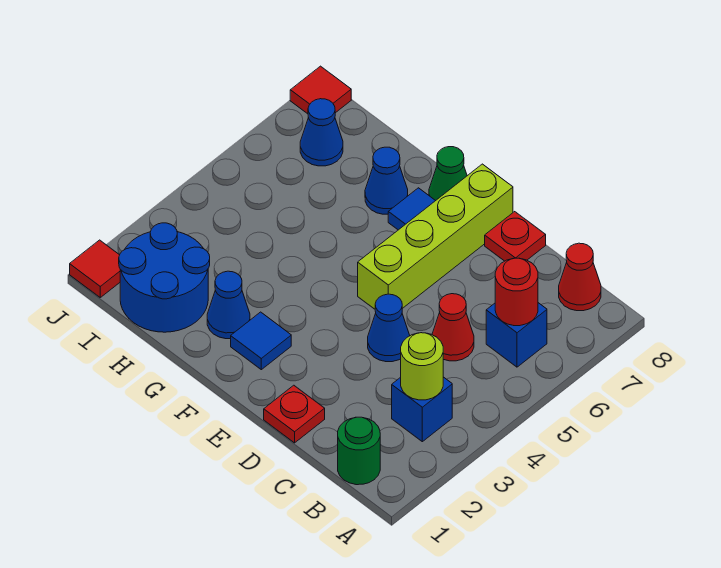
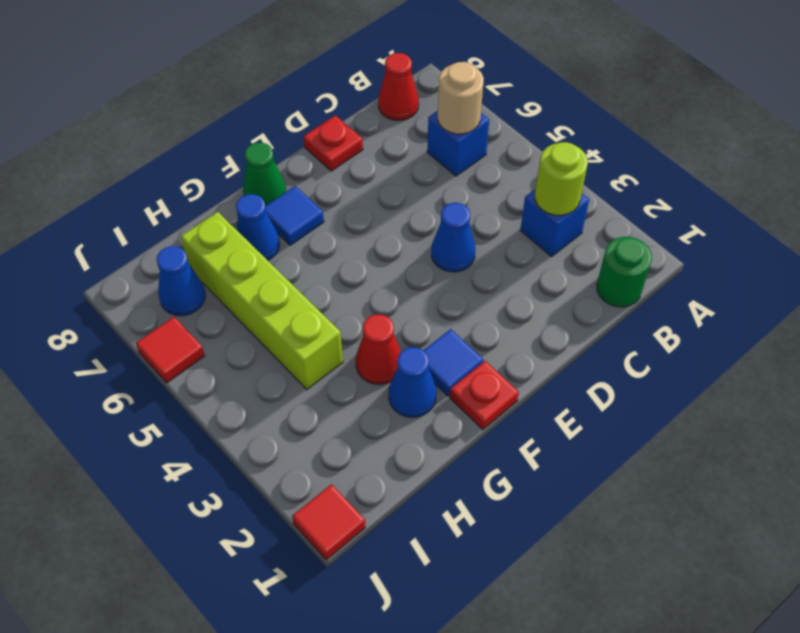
red round brick B6 level 2 -> tan round brick B6 level 2
red cone C5 level 1 -> red cone G3 level 1
red plate D1 level 1 -> red plate F1 level 1
lime brick E5:E8 level 1 -> lime brick H4:H7 level 1
blue round brick H1:I2 level 1 -> none
red tile J8 level 1 -> red tile J6 level 1

